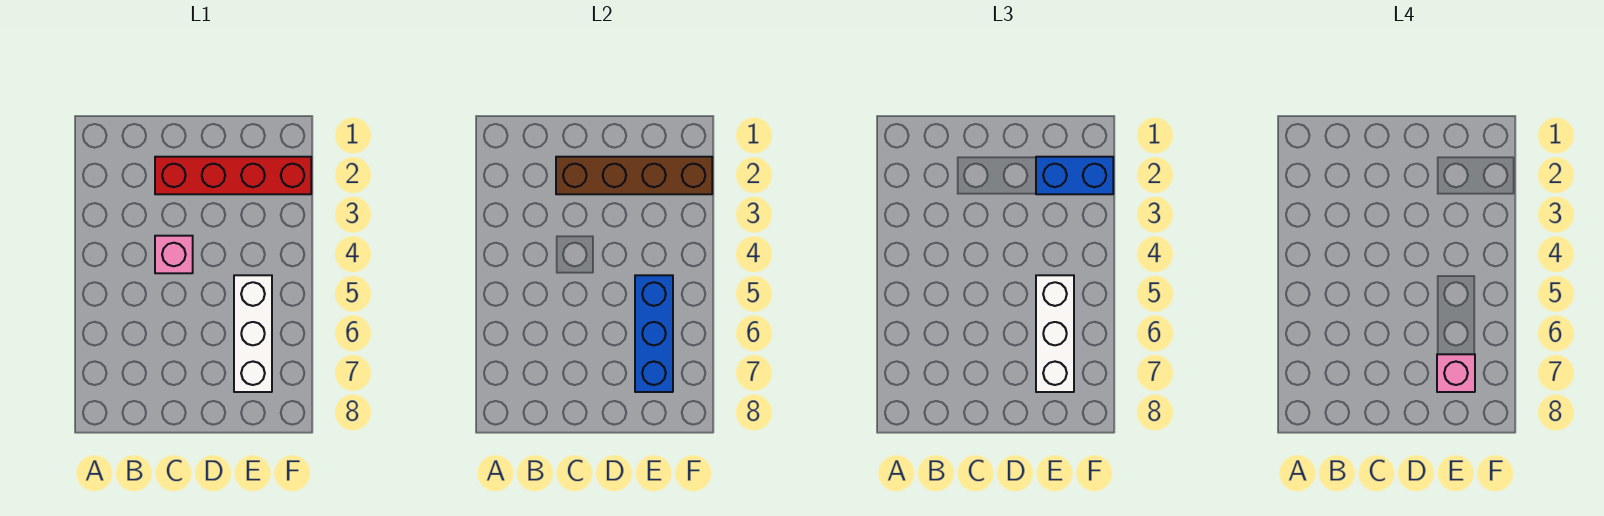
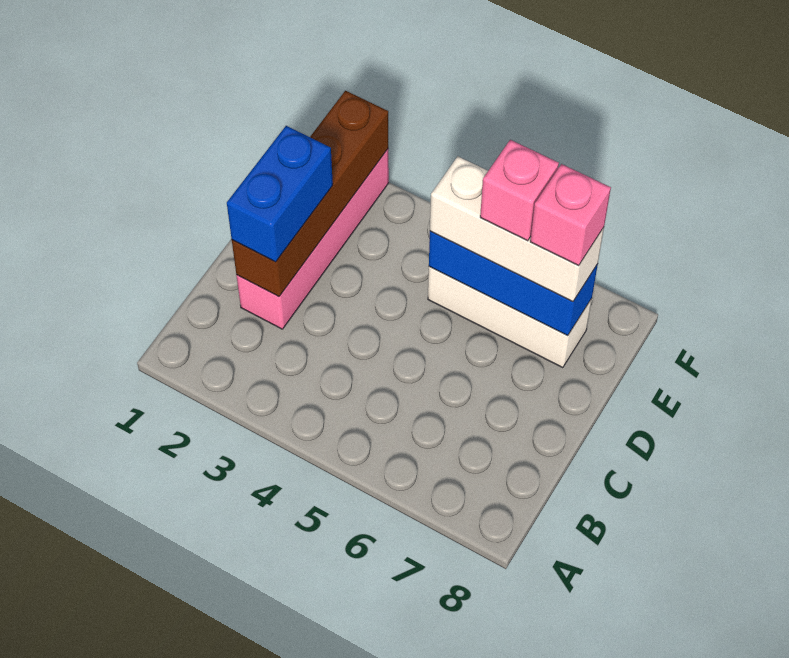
red brick C2:F2 level 1 -> pink brick C2:F2 level 1
pink brick C4 level 1 -> pink brick E6 level 4
blue brick E2:F2 level 3 -> blue brick C2:D2 level 3

